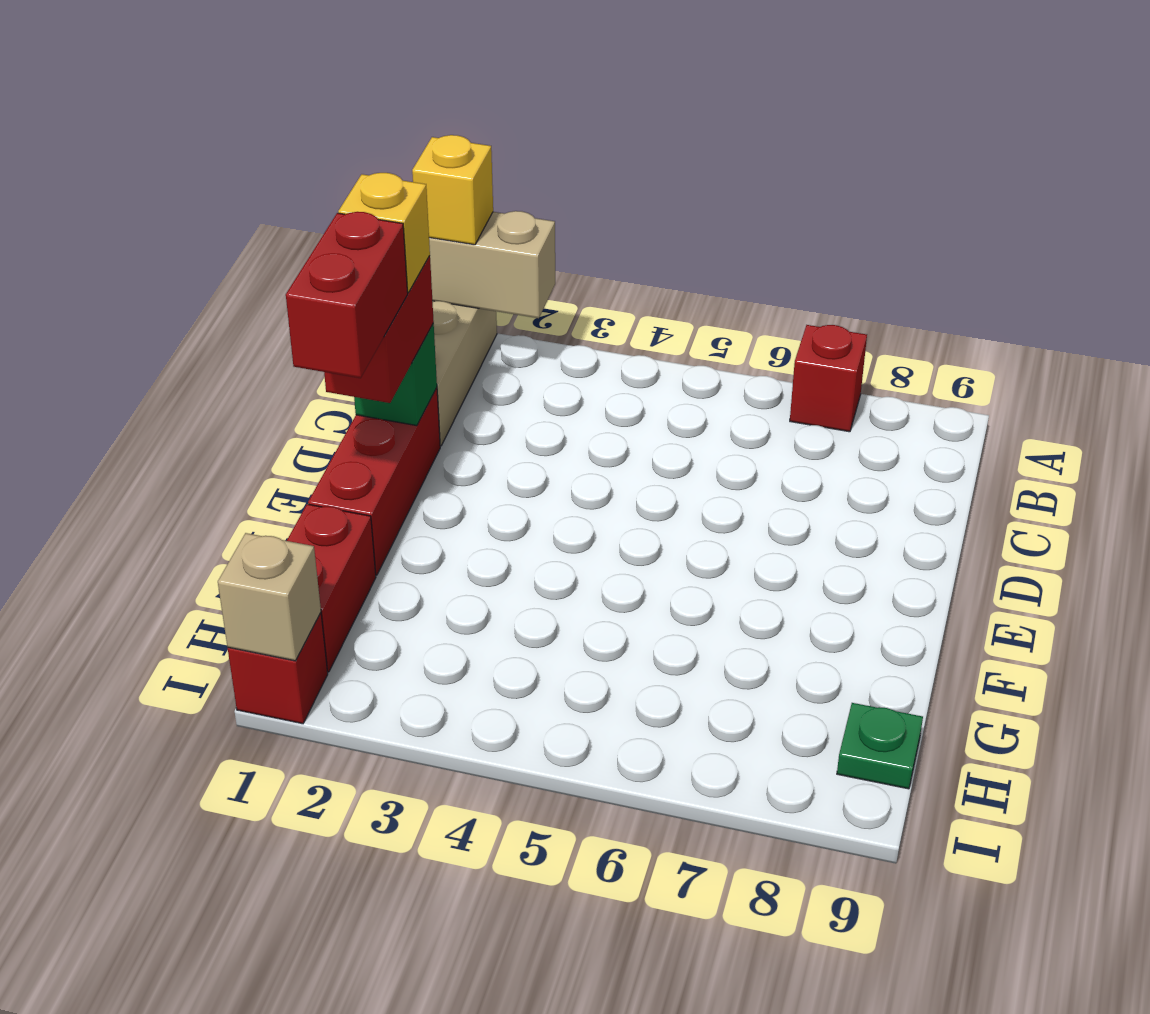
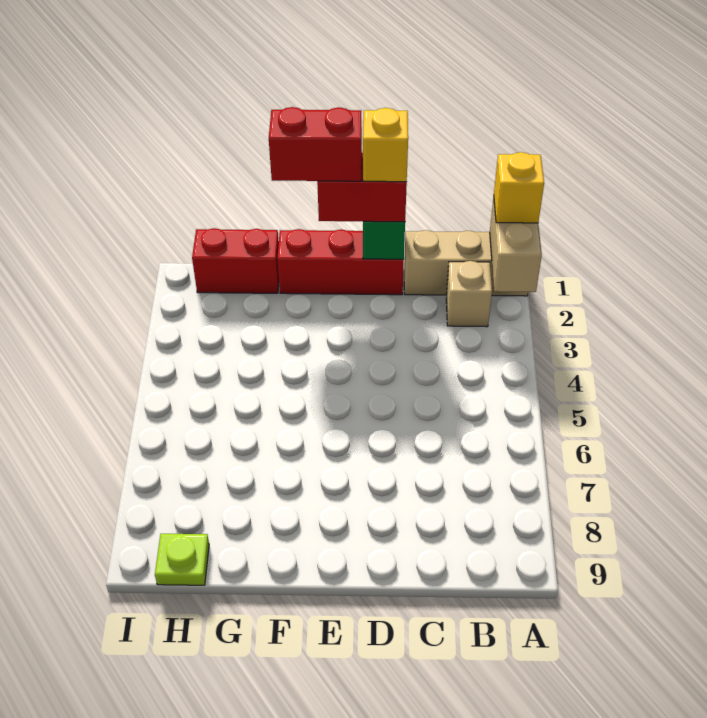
red brick A7 level 1 -> none
green plate H9 level 1 -> lime plate H9 level 1
red brick I1 level 1 -> none
tan brick I1 level 2 -> tan brick B2 level 1

